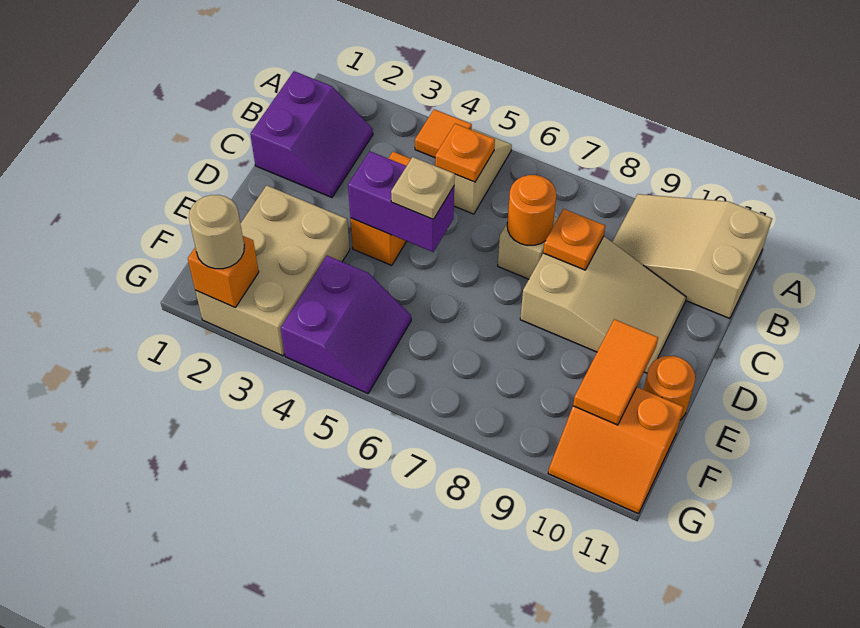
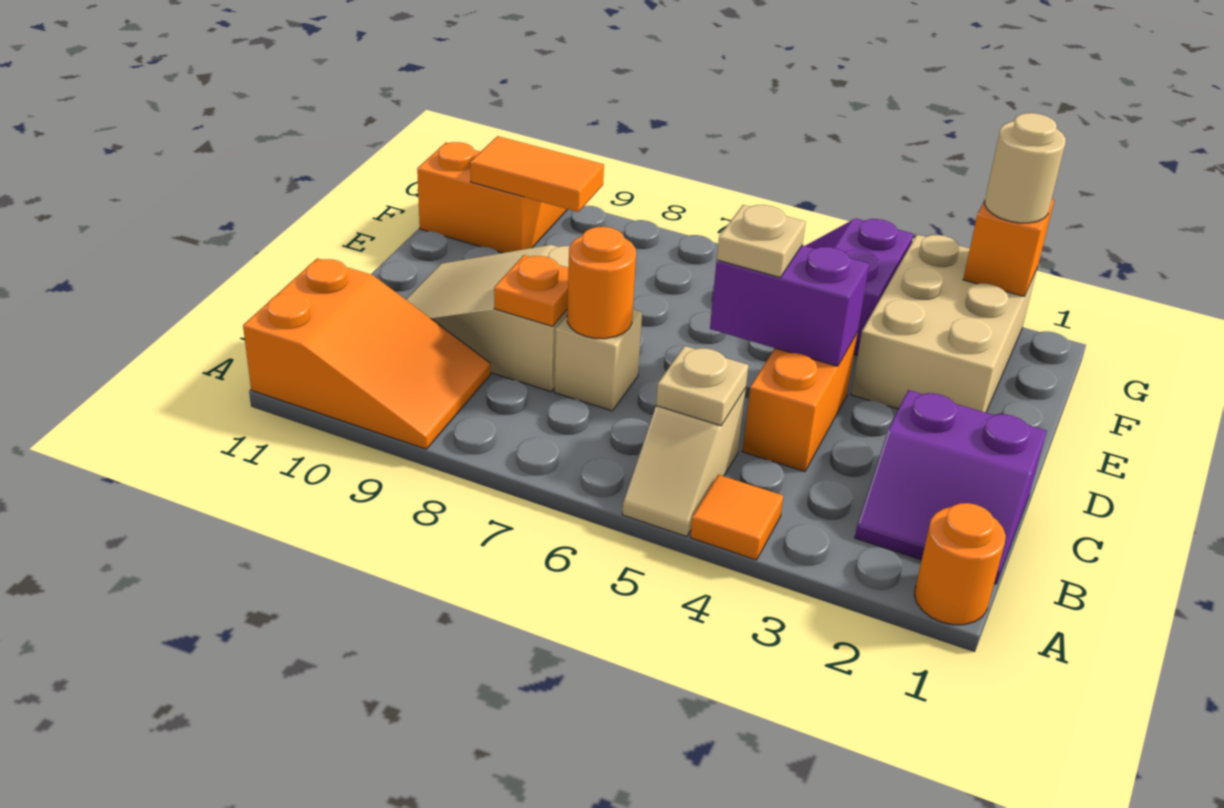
tan slope A9:B11 level 1 top 11 -> orange slope A9:B11 level 1 top 11
purple slope B1:C2 level 1 top 1 -> purple slope B1:C2 level 1 top C
orange plate B5 level 2 -> tan plate B5 level 2
orange tile E10:F10 level 2 -> orange tile F9:F10 level 2
orange round brick E11 level 1 -> orange round brick A1 level 1

